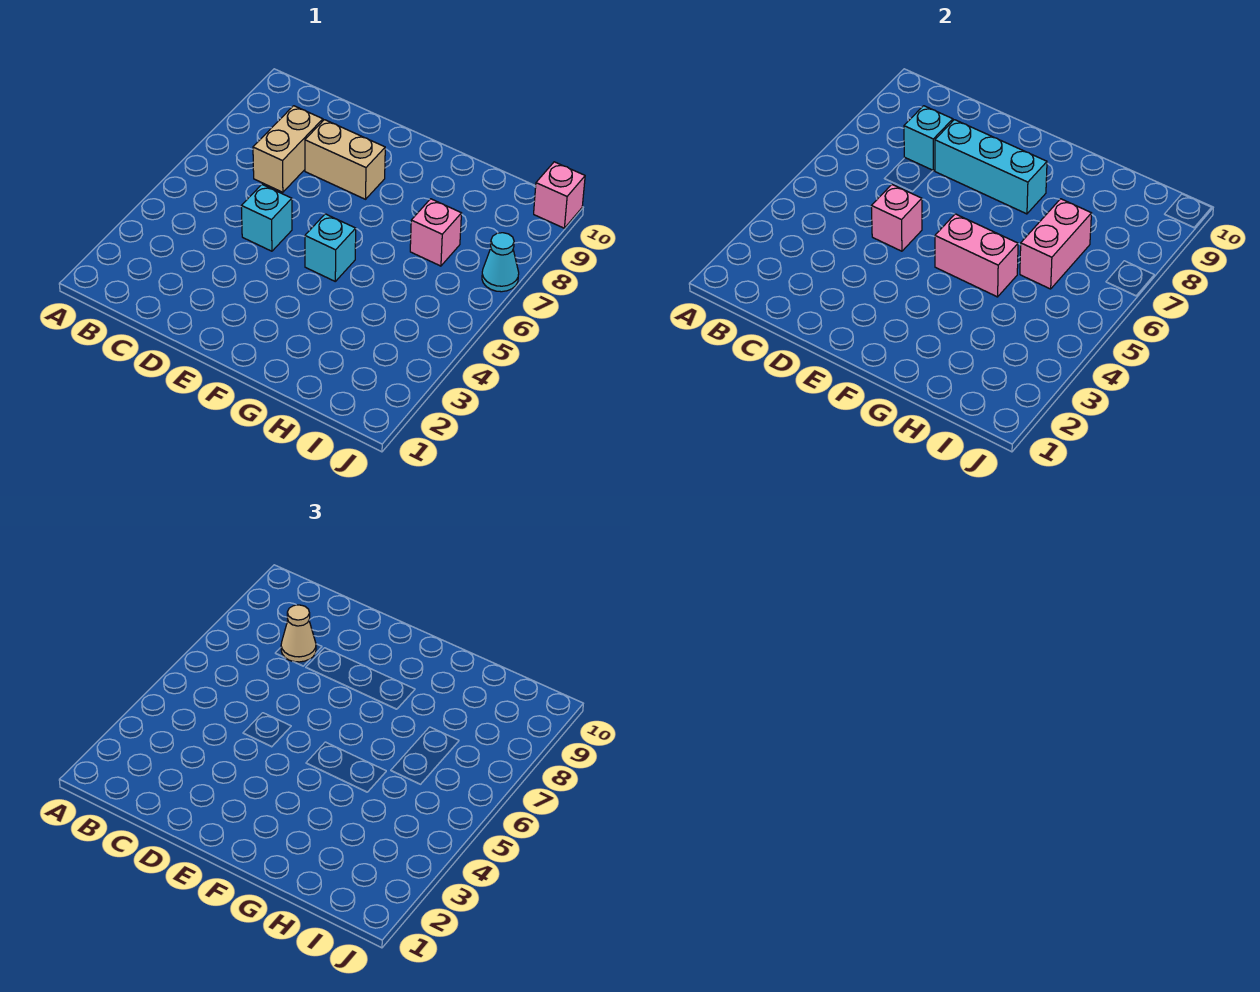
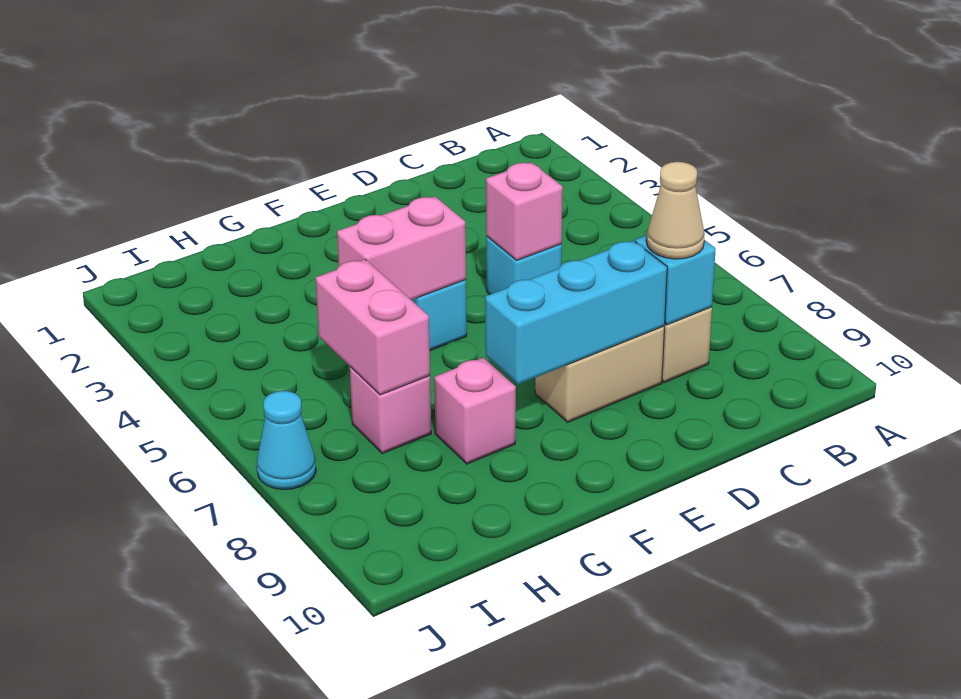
pink brick J10 level 1 -> pink brick G8 level 1

